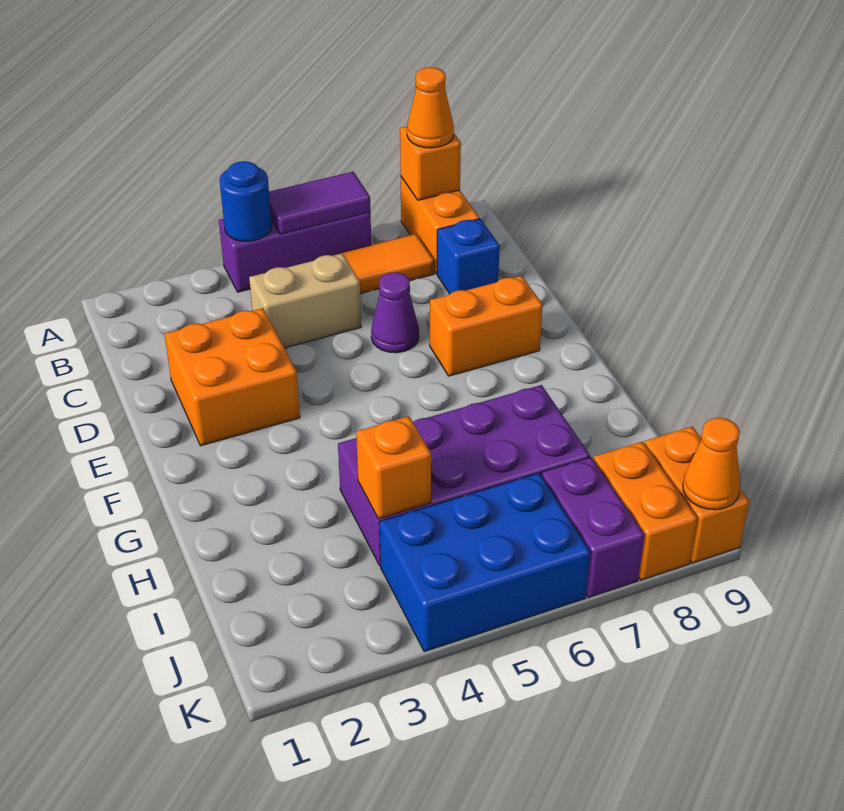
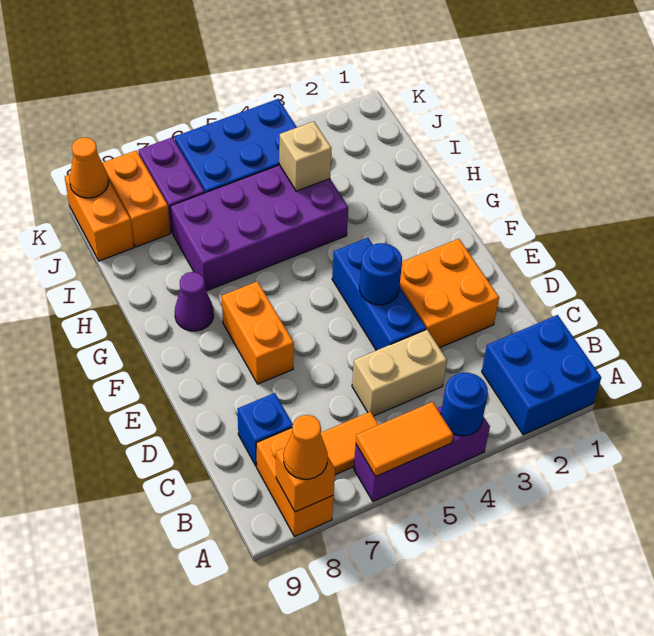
none -> blue brick A1:B2 level 1
purple tile A5:A6 level 2 -> orange tile A5:A6 level 2
none -> blue brick D4:F4 level 1
purple cone D6 level 1 -> purple cone G8 level 1
none -> blue round brick E4 level 2
orange brick E7:E8 level 1 -> orange brick E7:F7 level 1
orange brick I4 level 2 -> tan brick I4 level 2

